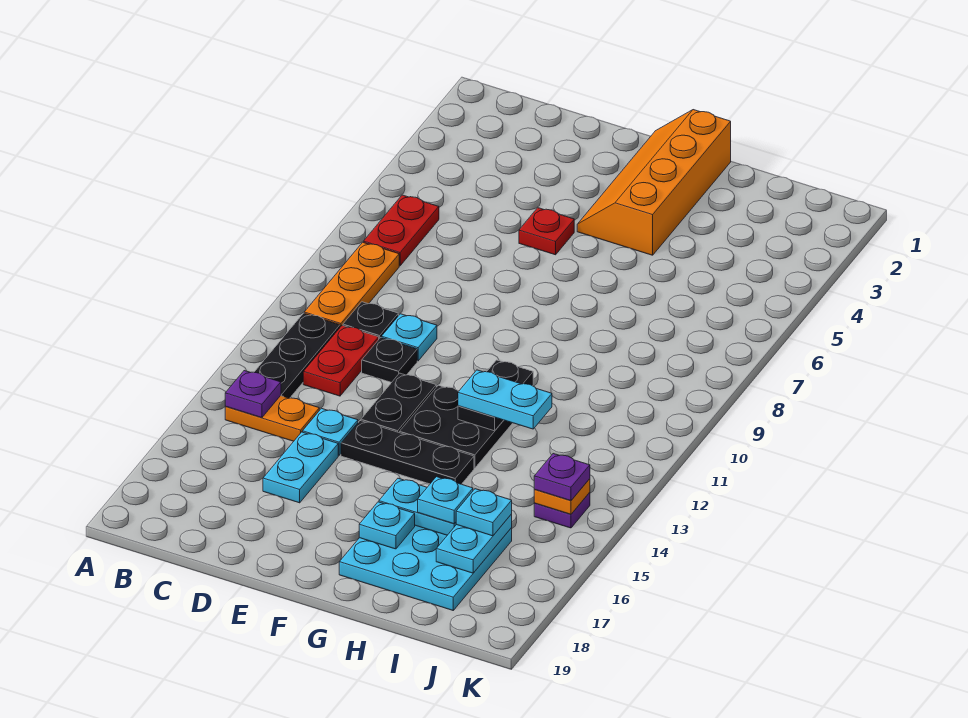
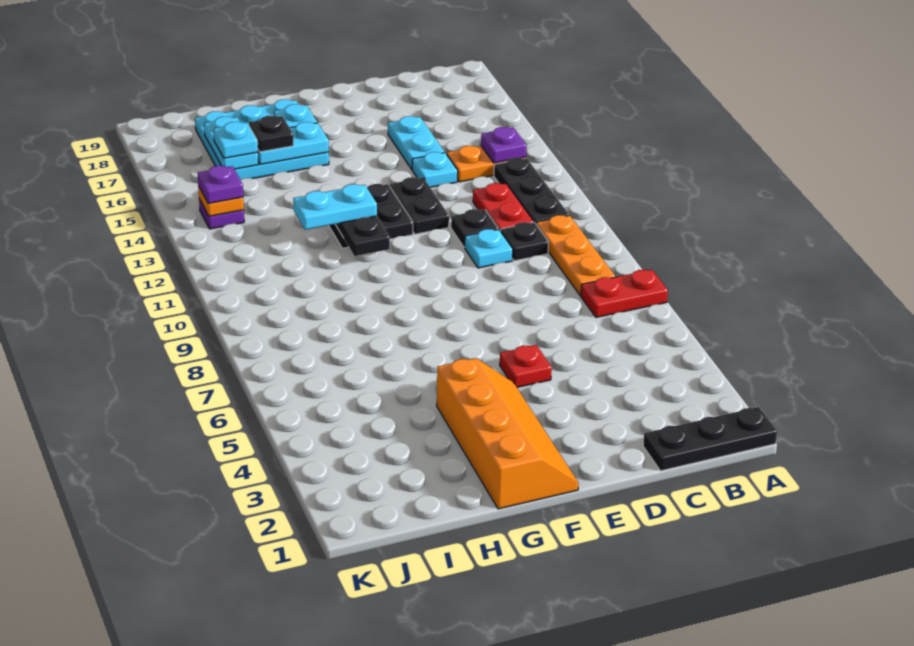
red plate B6:B7 level 1 -> red plate A7:B7 level 1
black plate E14:G14 level 1 -> black plate A1:C1 level 1
cyan plate H16 level 3 -> black plate H16 level 3

